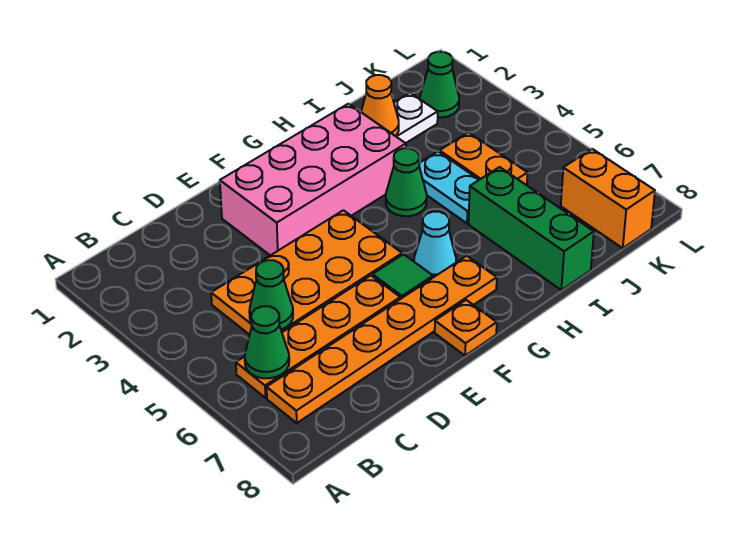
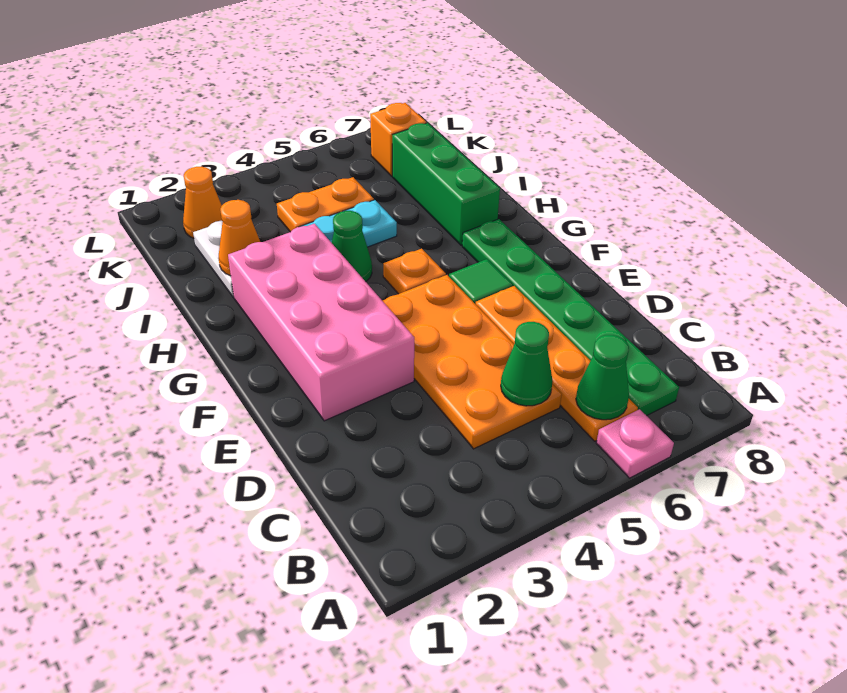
none -> pink plate A6 level 1
orange plate B7:G7 level 1 -> green plate B7:G7 level 1
orange plate F8 level 1 -> orange plate G5 level 1
cyan cone G6 level 1 -> none
green brick I6:I8 level 1 -> green brick H7:J7 level 1
green cone K2 level 1 -> orange cone K2 level 1
orange brick K7:K8 level 1 -> orange brick K7 level 1

